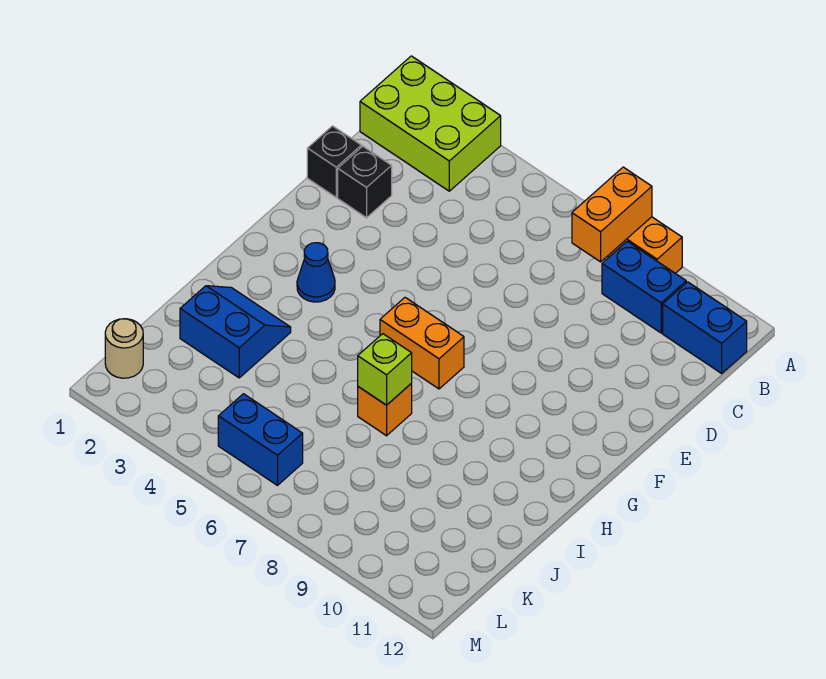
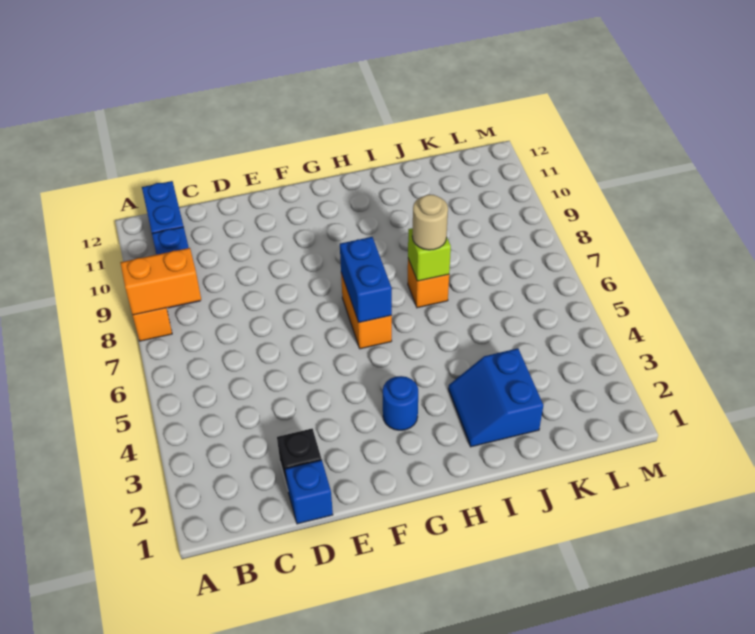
lime brick A1:B3 level 1 -> none
black brick D1 level 1 -> blue brick D1 level 1
blue cone G3 level 1 -> blue round brick G3 level 1
tan round brick L1 level 1 -> tan round brick I7 level 3
blue brick L5:L6 level 1 -> blue brick G6:G7 level 2

